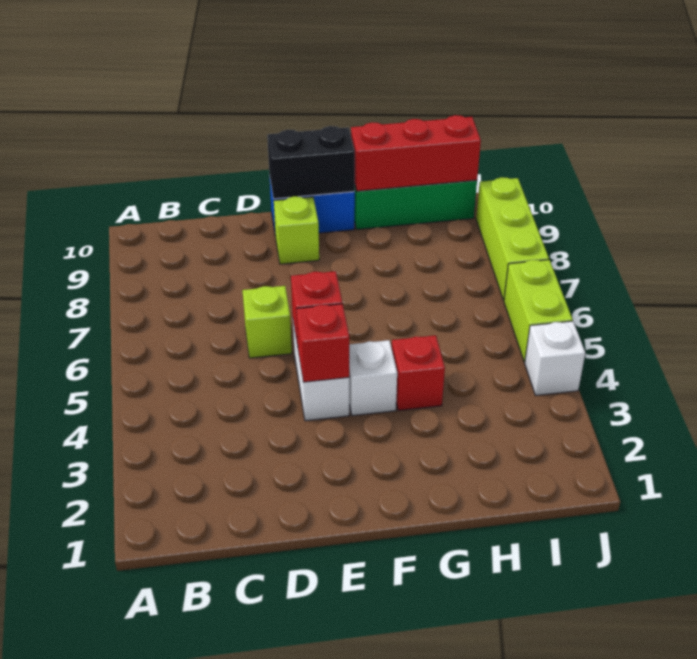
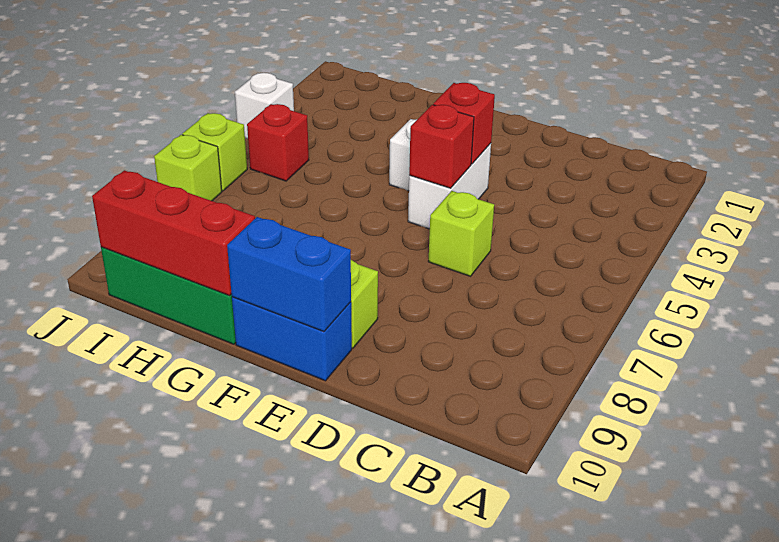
black brick E10:F10 level 2 -> blue brick E10:F10 level 2
red brick G4 level 1 -> red brick I5 level 1
lime brick J5:J6 level 1 -> lime brick J6 level 1
lime brick J7:J9 level 1 -> lime brick J7 level 1

